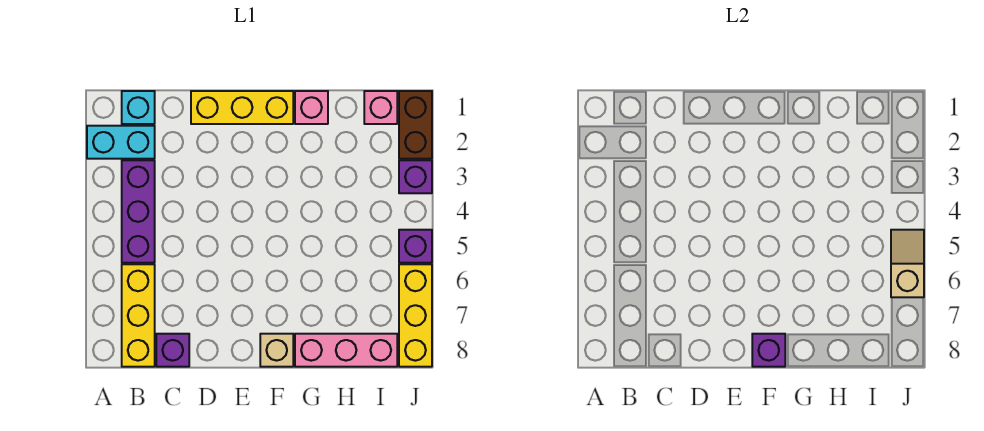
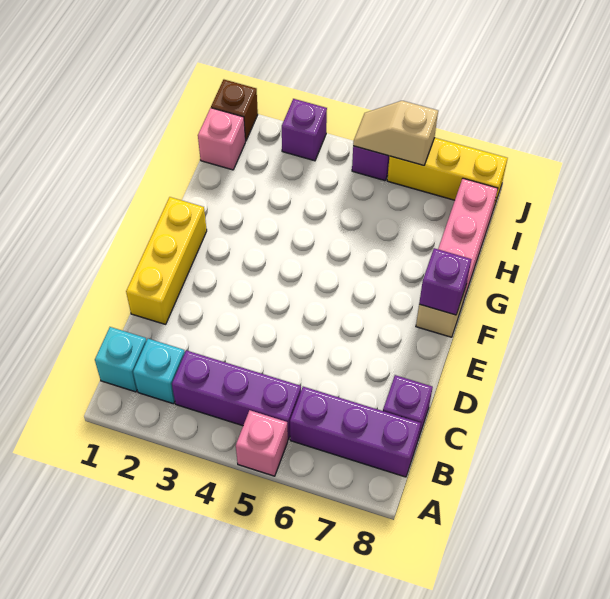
cyan brick A2:B2 level 1 -> cyan brick B2 level 1
yellow brick B6:B8 level 1 -> purple brick B6:B8 level 1
pink brick G1 level 1 -> pink brick A5 level 1
brown brick J1:J2 level 1 -> brown brick J1 level 1

